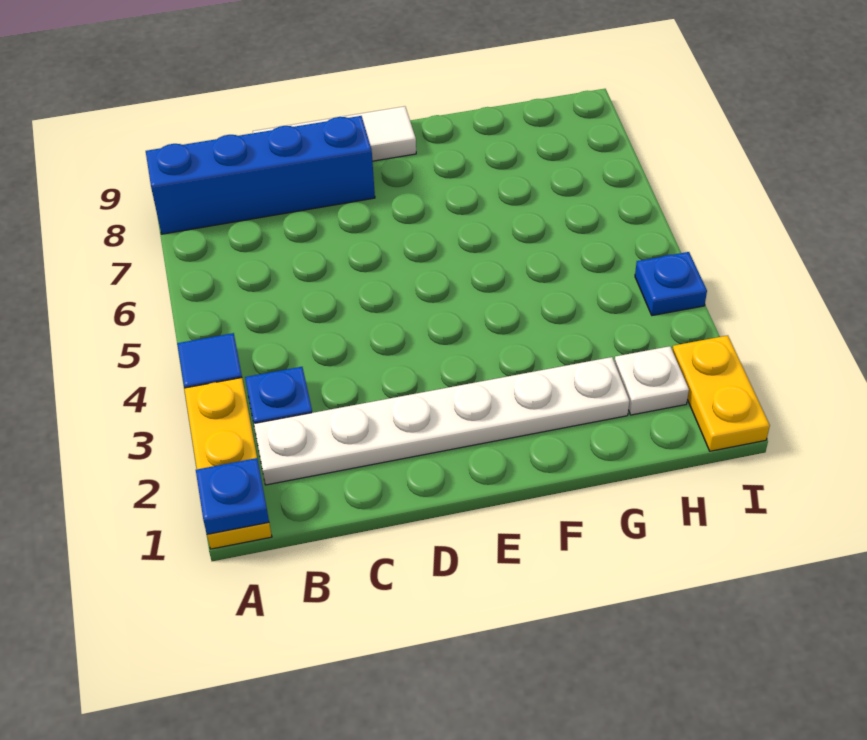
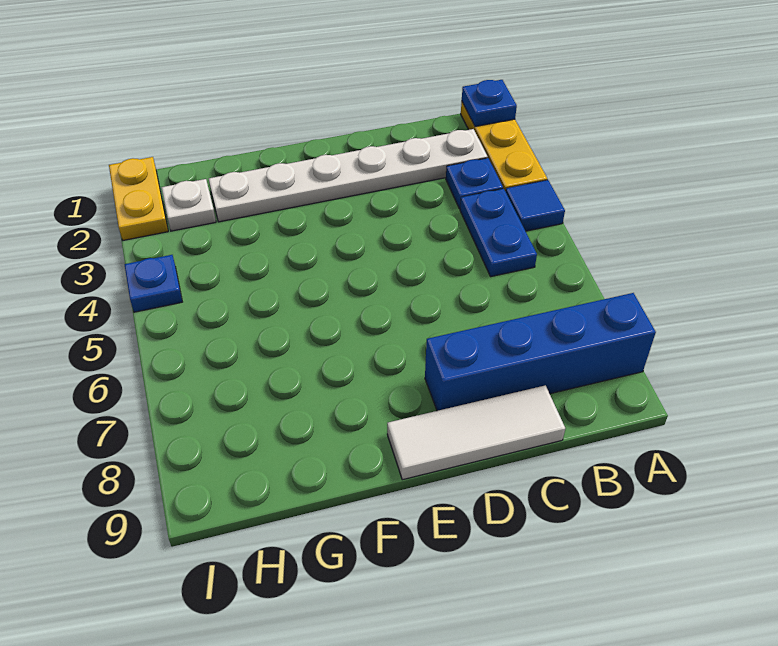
none -> blue plate B4:B5 level 1

